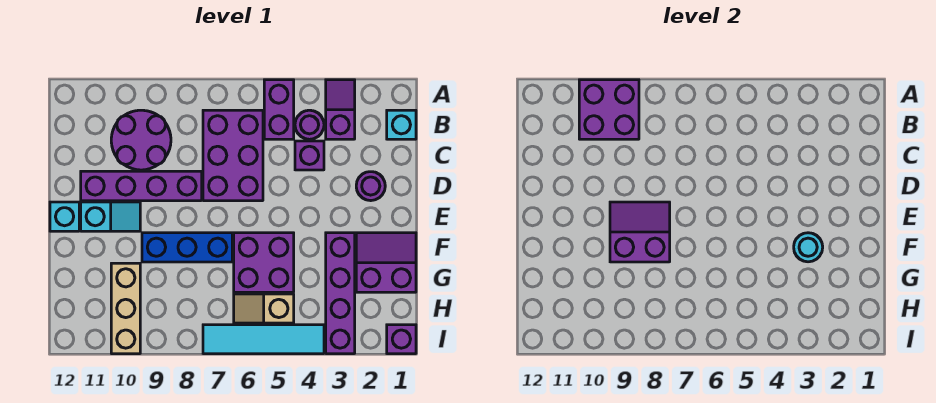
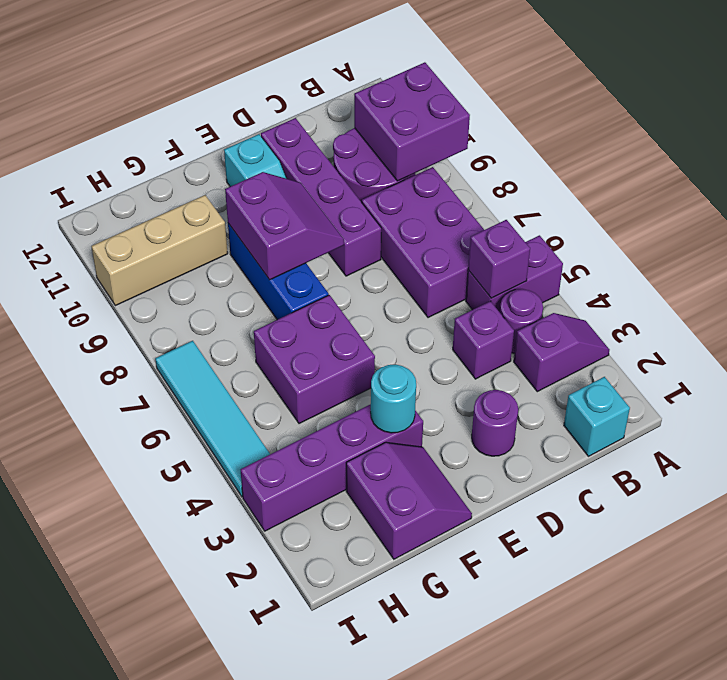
purple brick B6:D7 level 1 -> purple brick B6:C8 level 1
cyan brick E12 level 1 -> none
tan slope H5:H6 level 1 top 5 -> none
purple brick I1 level 1 -> purple brick B5 level 2

